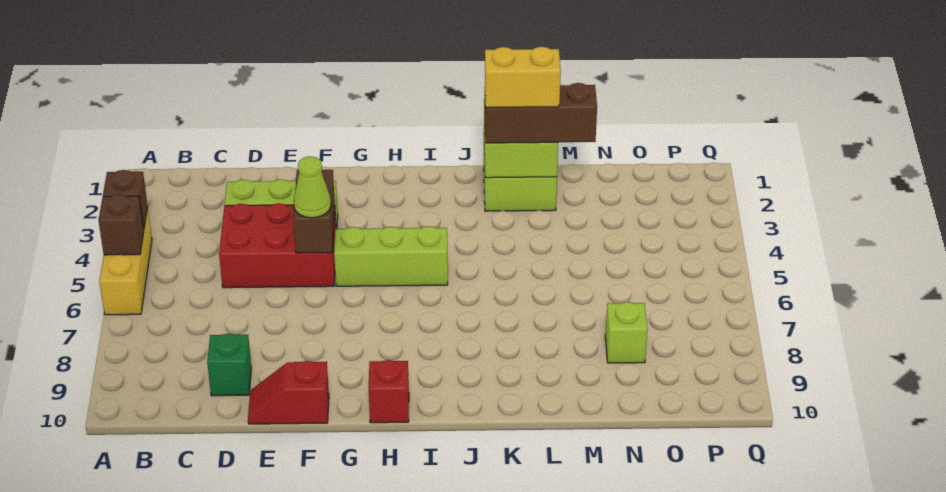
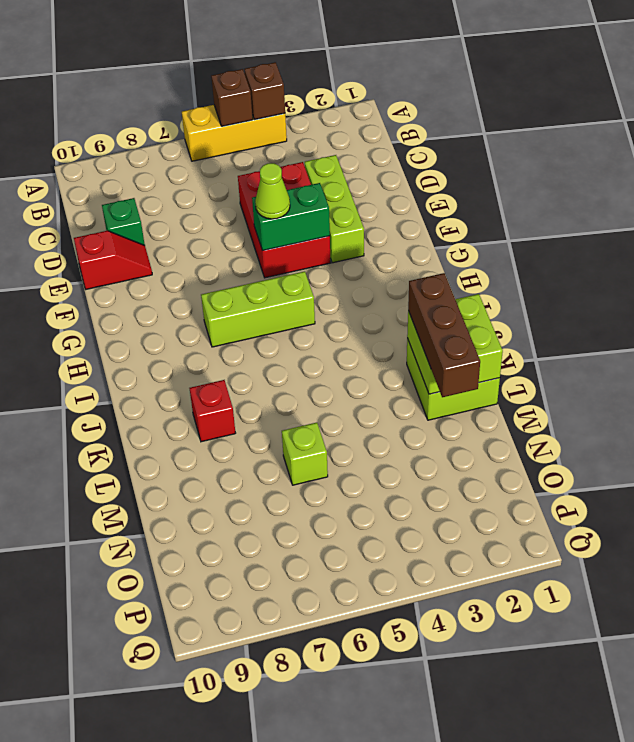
red slope E10:F10 level 1 top F -> red slope E9:E10 level 1 top 10
brown brick F4:F5 level 2 -> green brick F4:F5 level 2
lime brick G5:I5 level 1 -> lime brick H5:H7 level 1
red brick H10 level 1 -> red brick K8 level 1
yellow brick K2:L2 level 4 -> none
lime brick N8 level 1 -> lime brick M6 level 1

